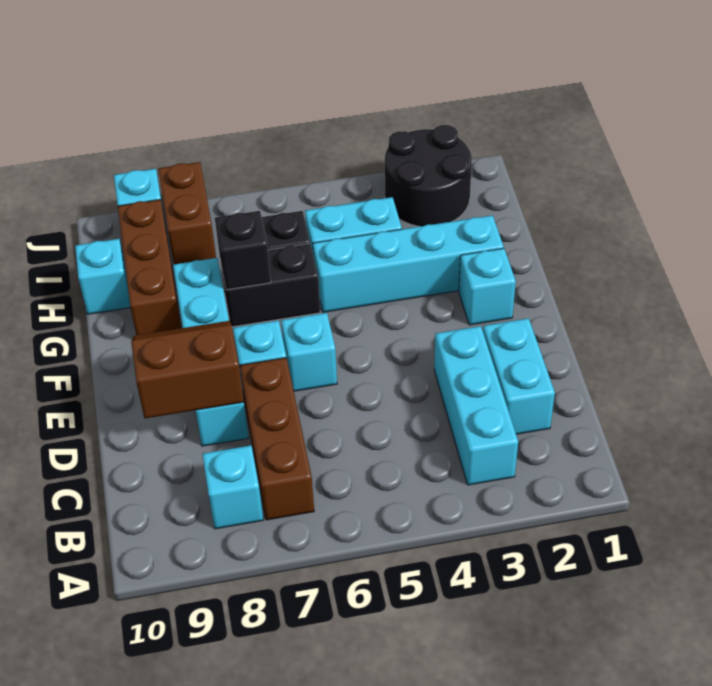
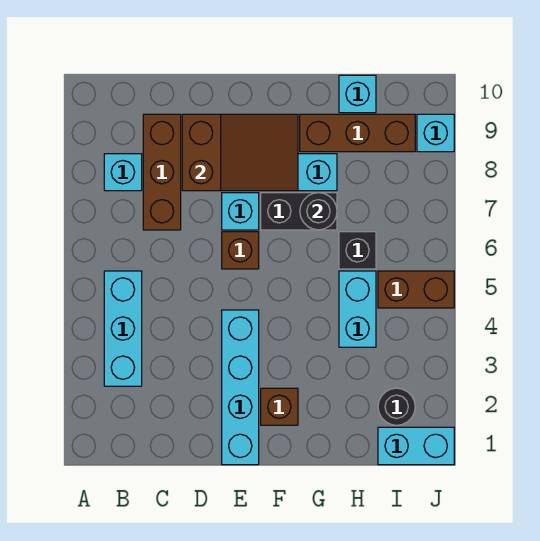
cyan brick B3:D3 level 1 -> cyan brick B3:B5 level 1
brown brick B7:D7 level 1 -> brown brick C7:C9 level 1
cyan brick C2:D2 level 1 -> cyan brick I1:J1 level 1
brown slope D8:E9 level 2 top D -> brown slope D8:F9 level 2 top D
cyan brick E6 level 1 -> brown brick E6 level 1
cyan brick F2 level 1 -> brown brick F2 level 1
cyan brick G2:G5 level 1 -> cyan brick E1:E4 level 1
black brick G6:G7 level 1 -> black brick F7:G7 level 1
black brick G7 level 2 -> black round brick G7 level 2
black round brick I2:J3 level 1 -> black round brick I2 level 1
brown brick I8:J8 level 1 -> brown brick I5:J5 level 1

